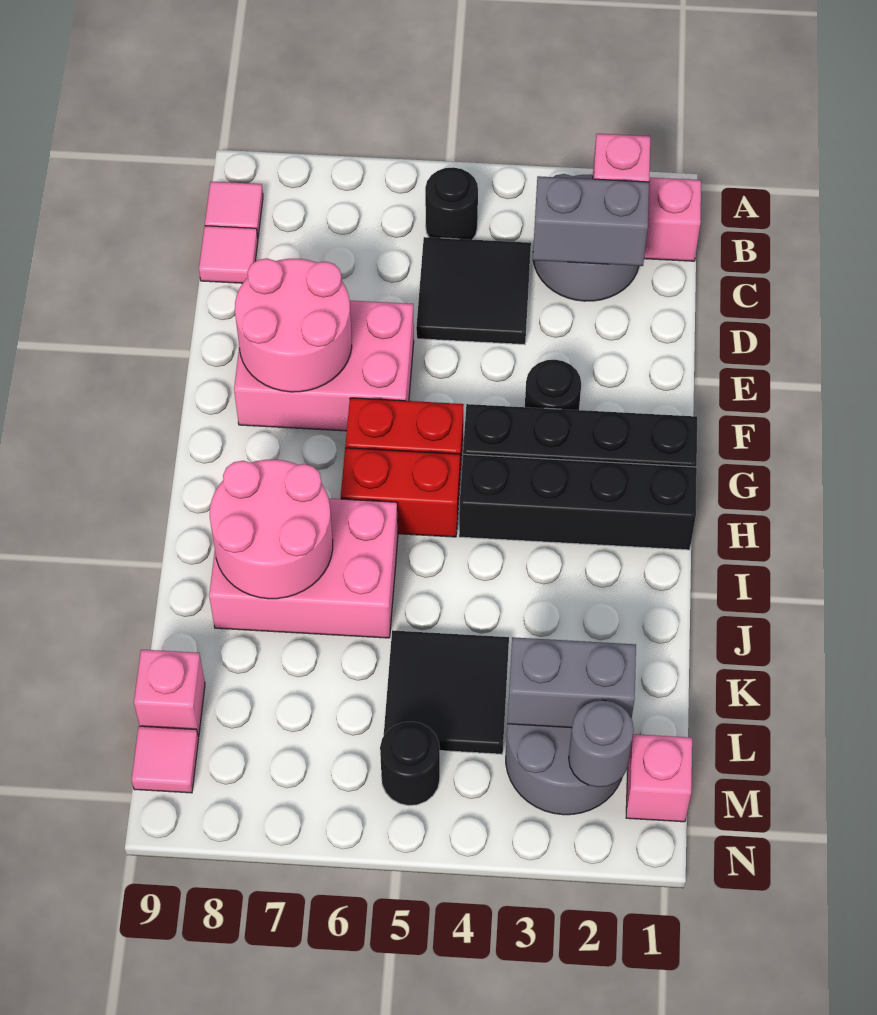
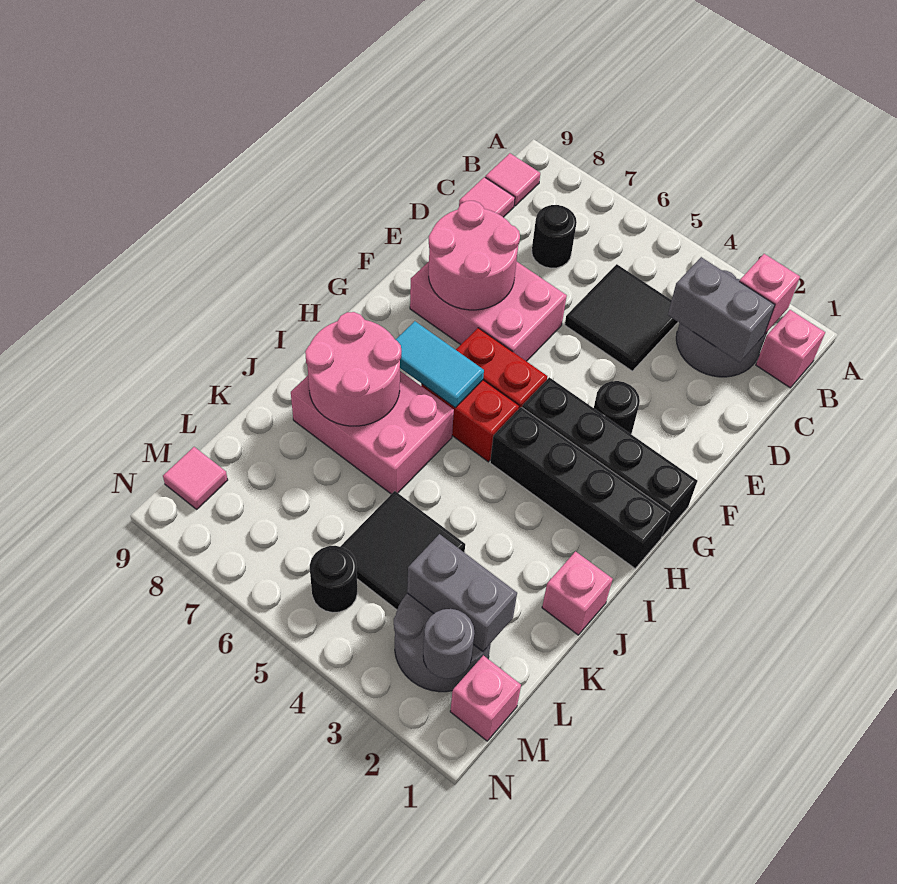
black round brick B5 level 1 -> black round brick C7 level 1
none -> cyan tile H6:H7 level 2
pink brick L9 level 1 -> pink brick J1 level 1

